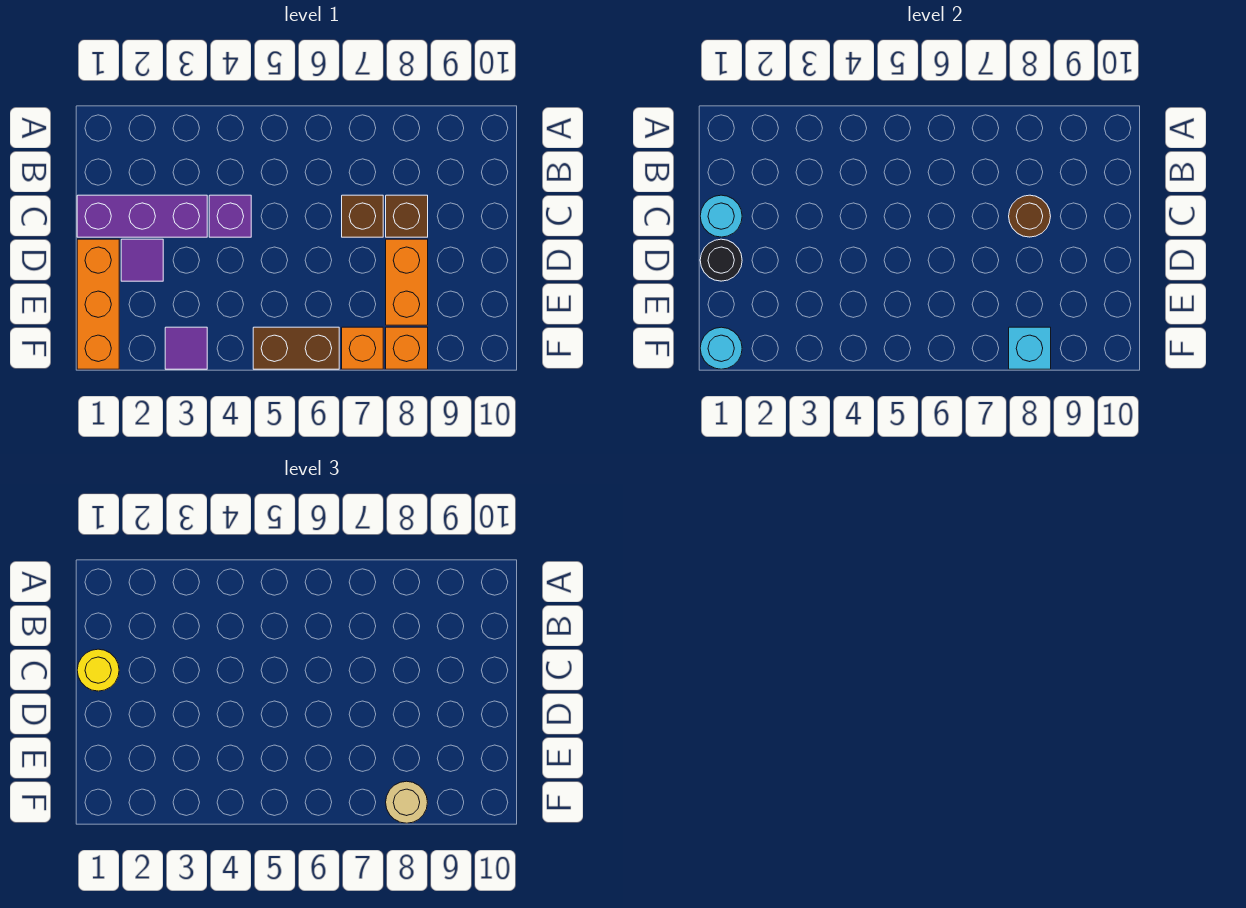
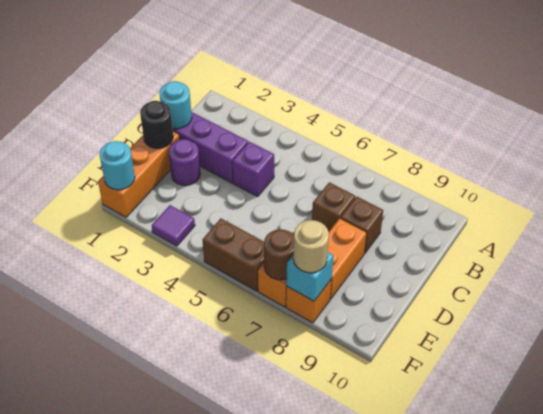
yellow round brick C1 level 3 -> none
brown round brick C8 level 2 -> brown round brick F7 level 2
purple tile D2 level 1 -> purple round brick D2 level 1

